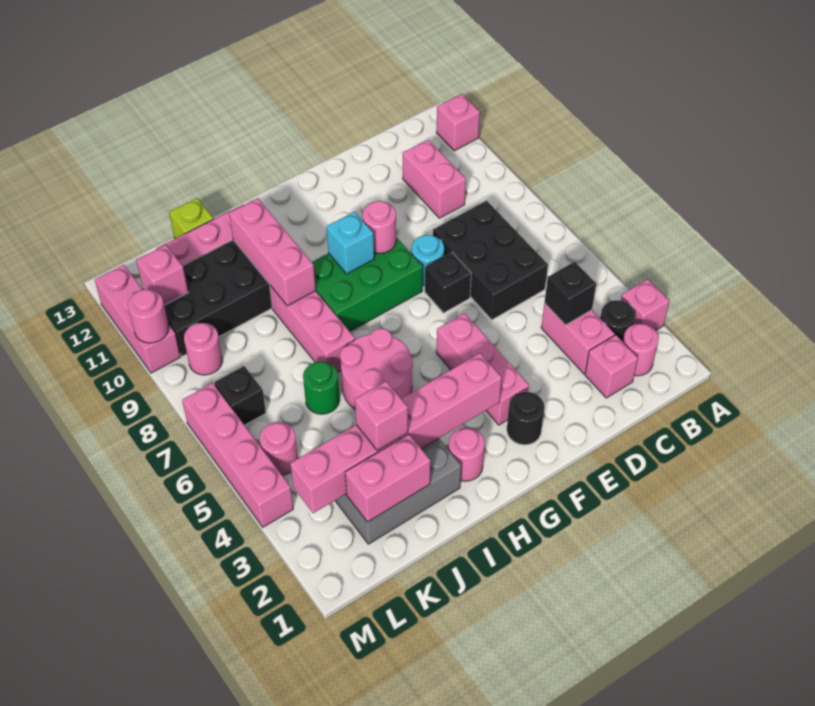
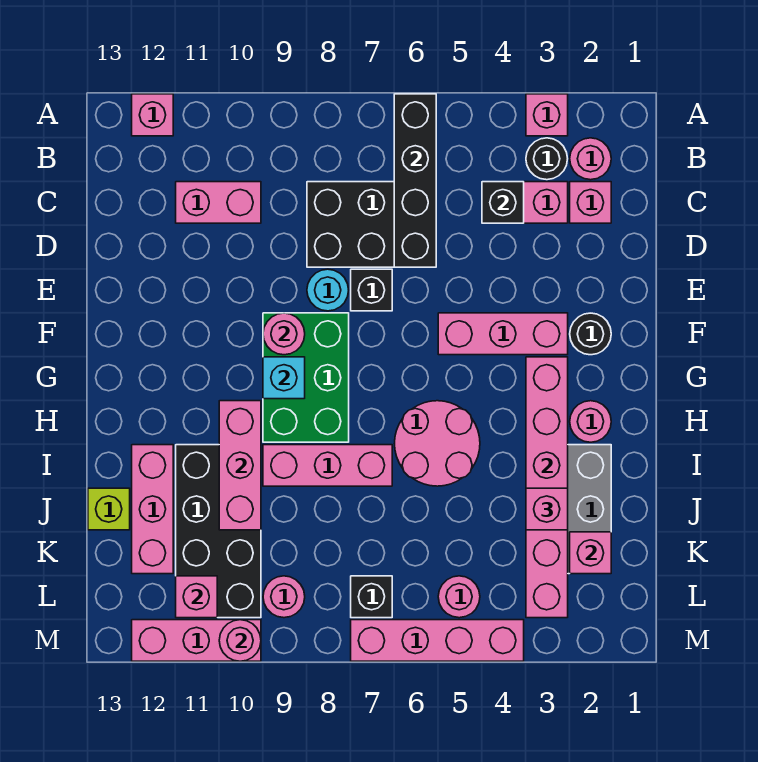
none -> black brick A6:D6 level 2
pink brick I9:I11 level 2 -> pink brick H10:J10 level 2
pink brick J2:K2 level 2 -> pink brick K2 level 2
green round brick J6 level 1 -> none

